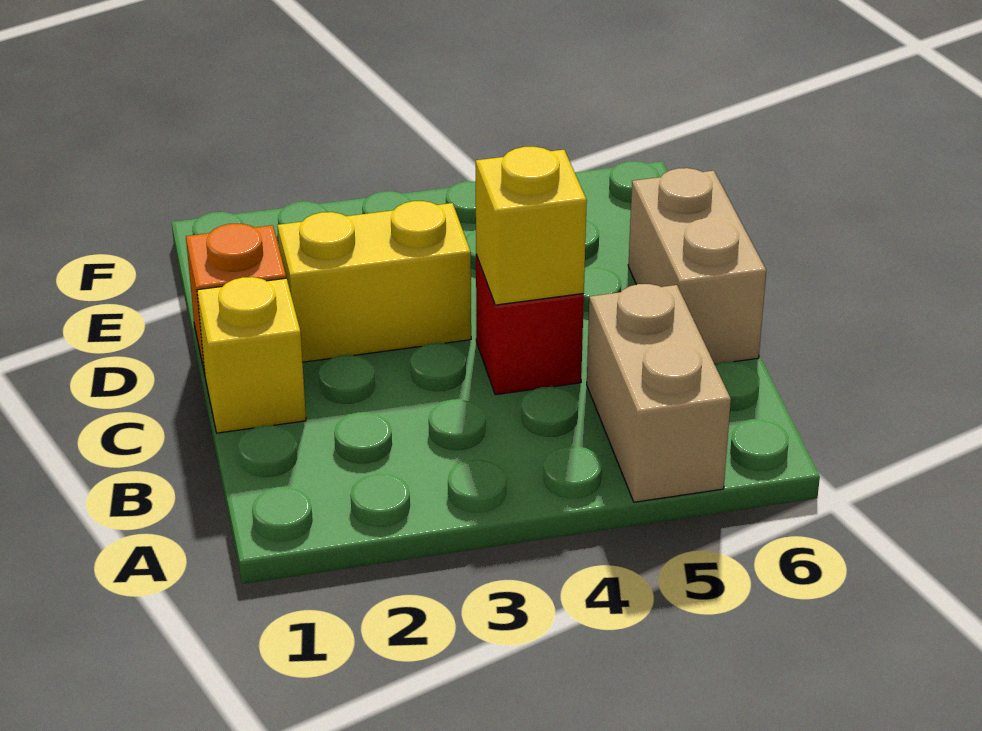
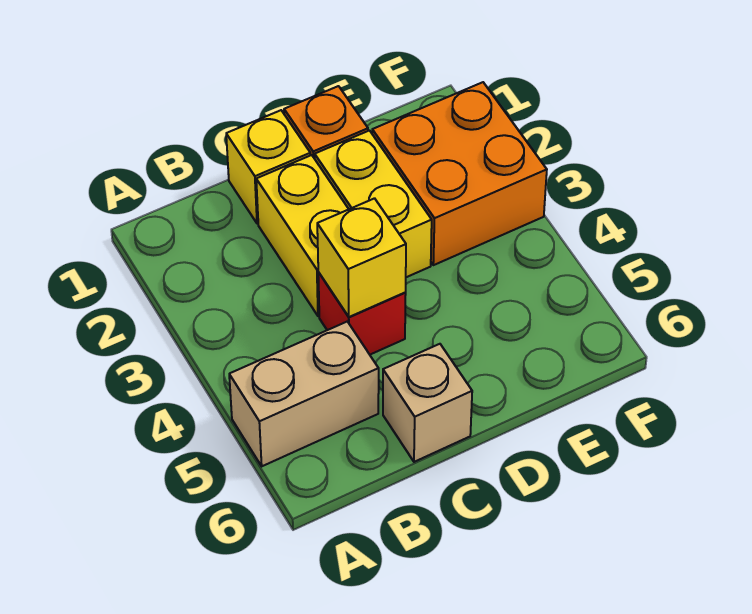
none -> yellow brick C2:C3 level 1
tan brick C6:D6 level 1 -> tan brick C6 level 1
none -> orange brick E2:F3 level 1

